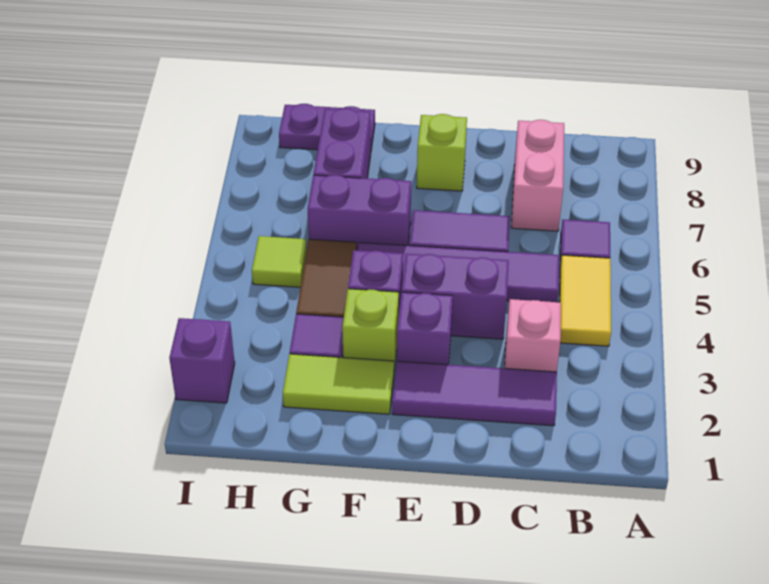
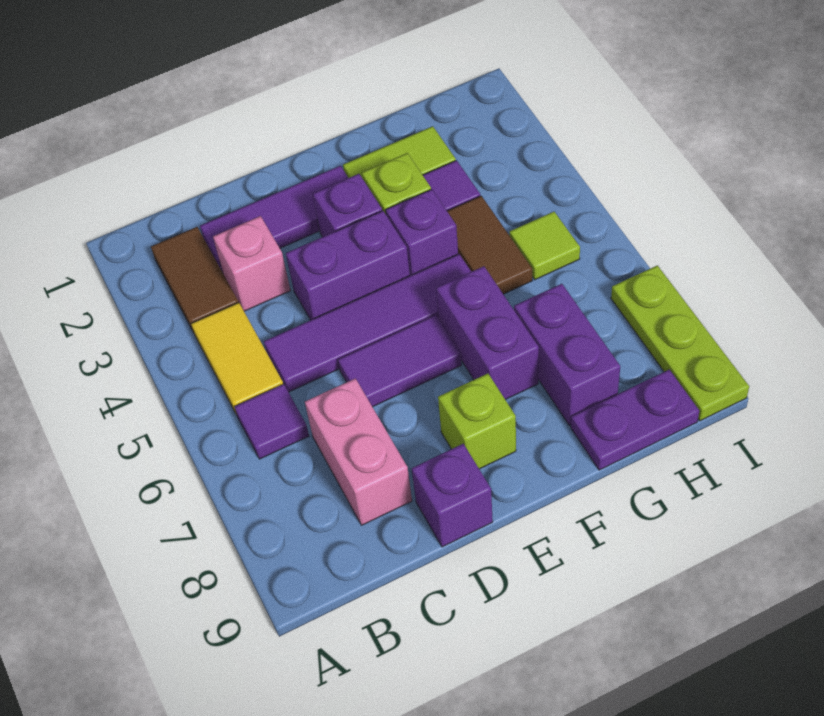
none -> brown tile B2:B3 level 1
purple brick F6:G6 level 1 -> purple brick F6:F7 level 1
purple brick I2 level 1 -> purple brick D9 level 1
none -> lime plate I7:I9 level 1

